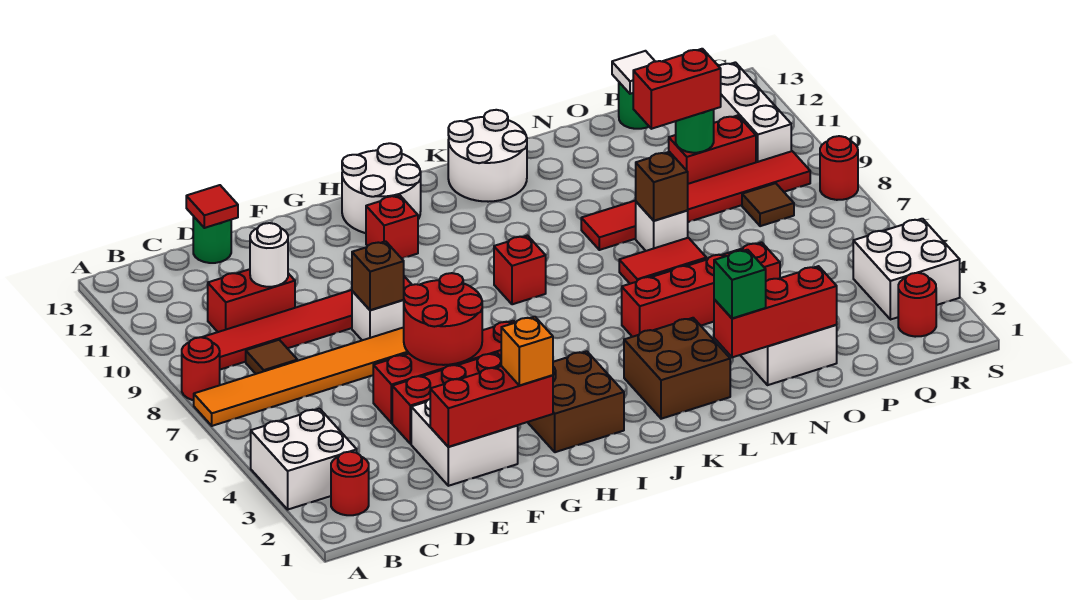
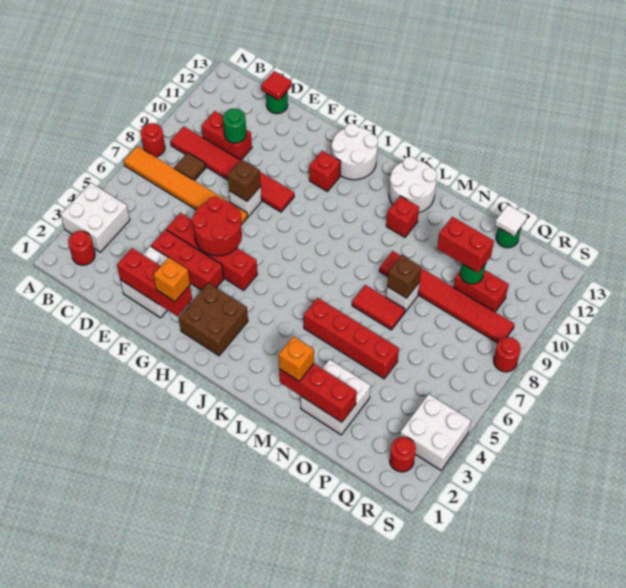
white round brick D10 level 2 -> green round brick D10 level 2
red brick J8 level 1 -> red brick L11 level 1
brown brick K2:L3 level 1 -> none
green brick M2 level 3 -> orange brick M2 level 3
brown tile Q8 level 1 -> none
white brick R10:R12 level 1 -> none

